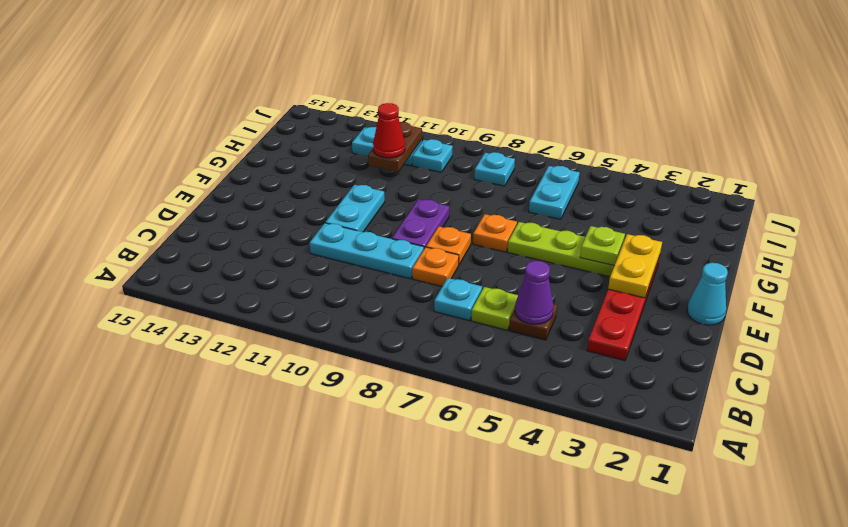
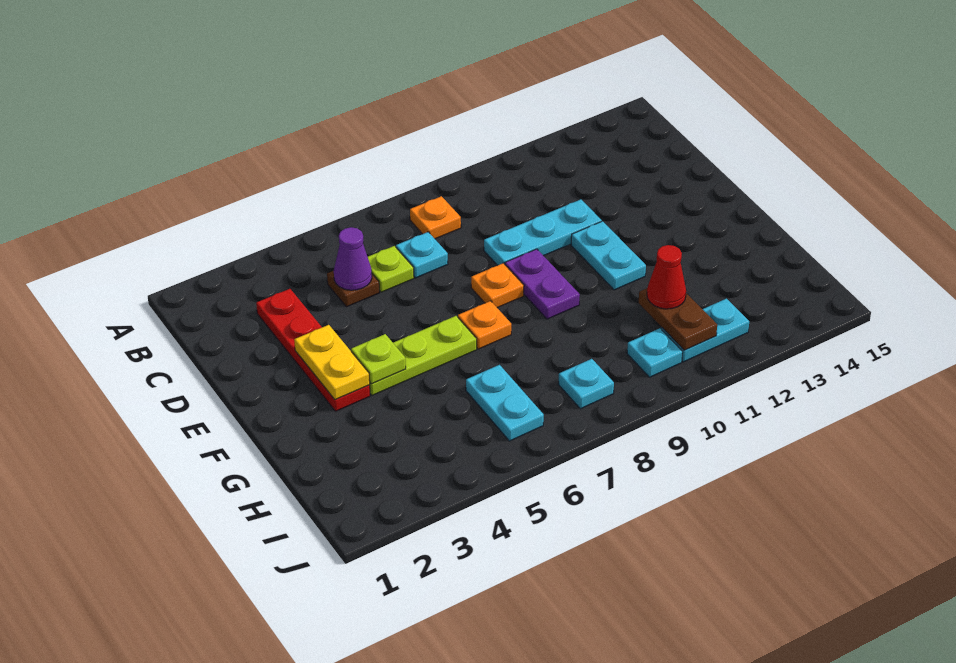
orange plate D8 level 1 -> orange plate B8 level 1
cyan cone E1 level 1 -> none

